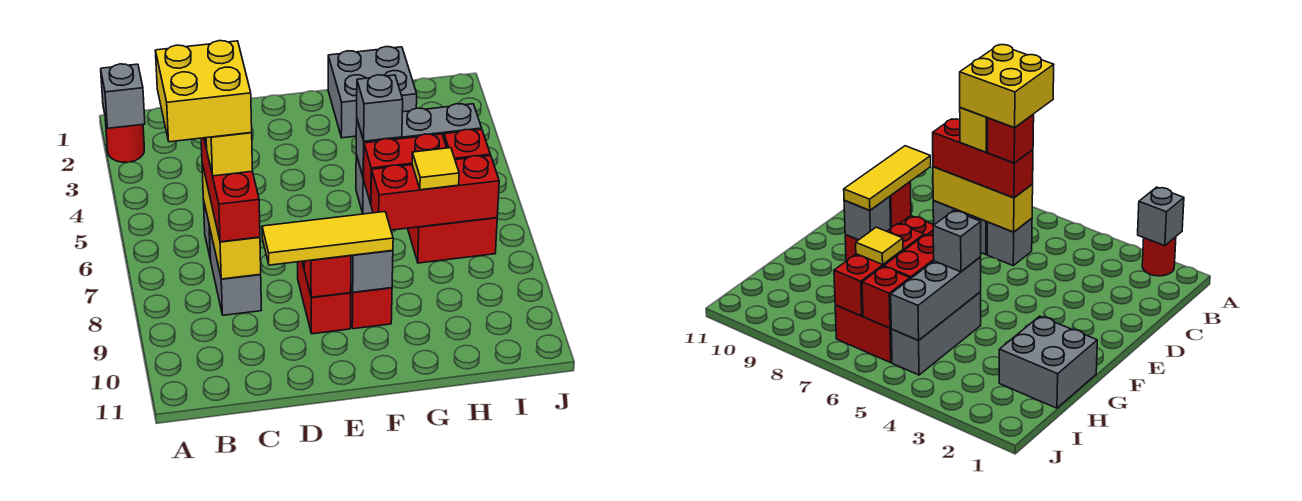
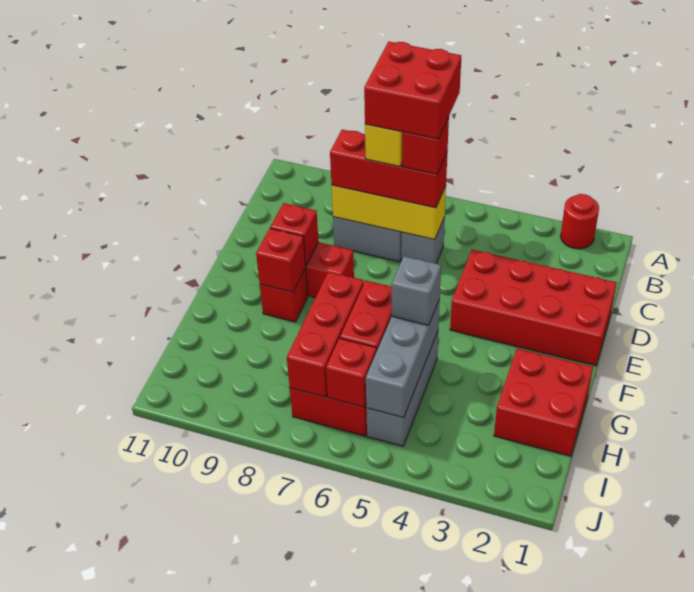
grey brick A2 level 2 -> none
yellow brick B6:C7 level 5 -> red brick B6:C7 level 5
none -> red brick D1:E4 level 1
yellow tile D9:F9 level 3 -> none
grey brick F9 level 2 -> red brick F9 level 2
grey brick G1:H2 level 1 -> red brick G1:H2 level 1
yellow tile H7 level 3 -> none

